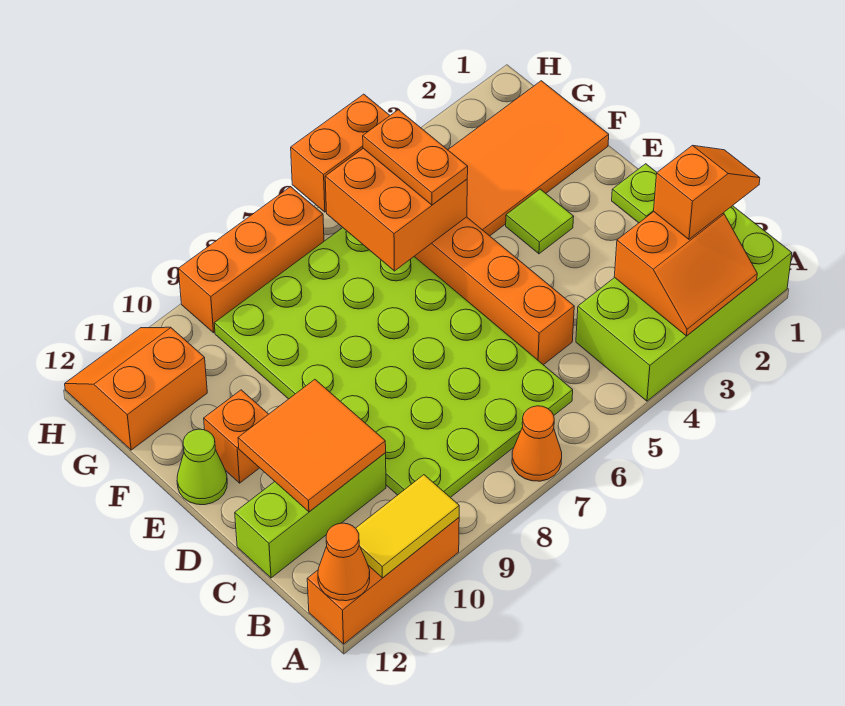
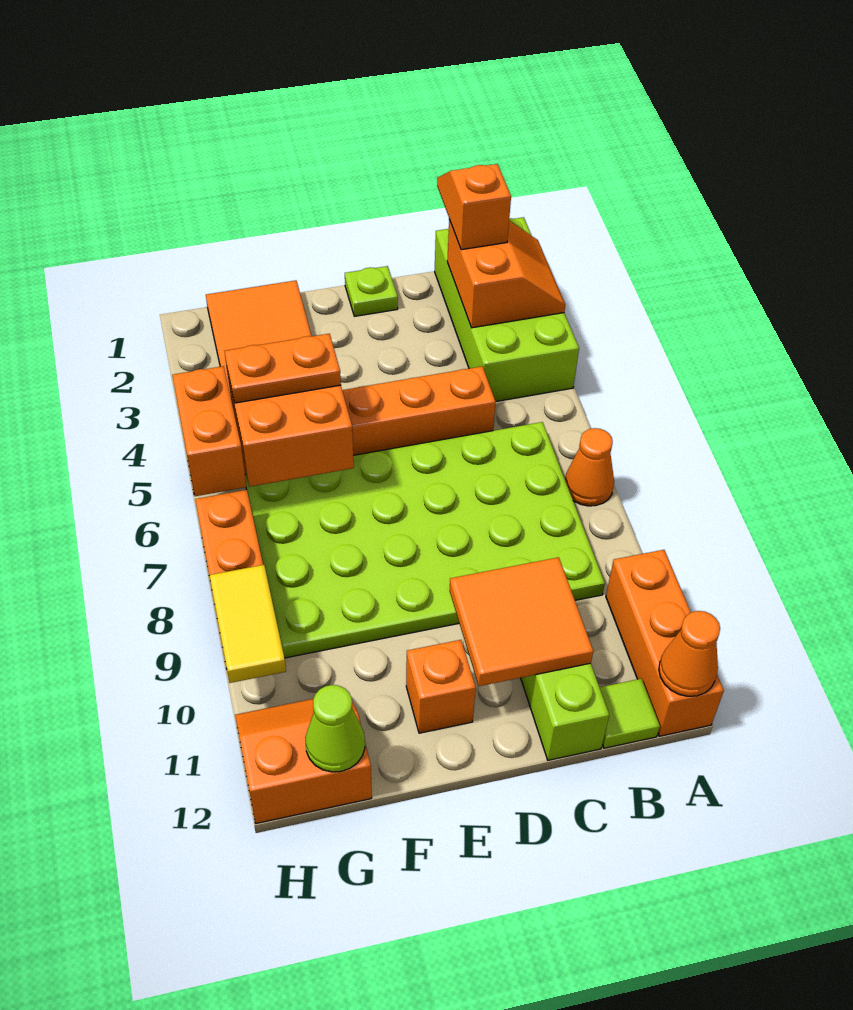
yellow tile A10:A11 level 2 -> yellow tile H9:H10 level 2
lime tile E3 level 1 -> lime tile B12 level 1
lime cone E12 level 1 -> lime cone G12 level 2
orange slope G11:H12 level 1 top G -> orange slope G11:H12 level 1 top 12

